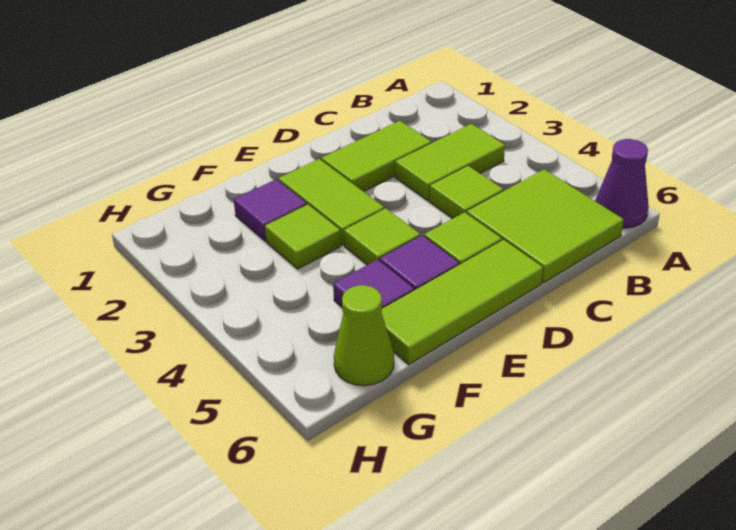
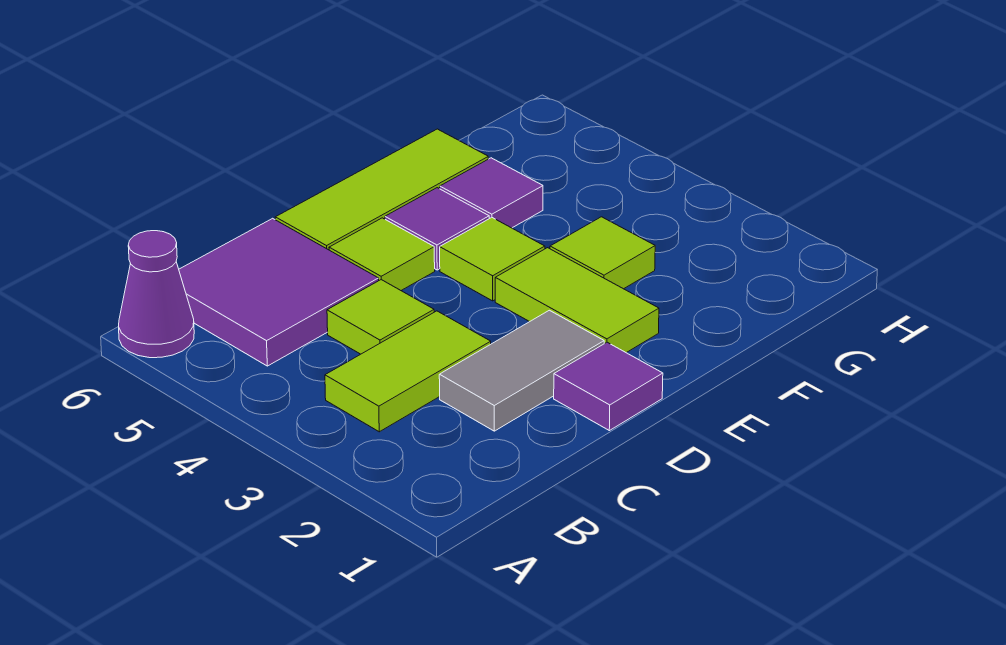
lime tile B5:C6 level 1 -> purple tile B5:C6 level 1
lime tile C2:D2 level 1 -> grey tile C2:D2 level 1
purple tile F2 level 1 -> purple tile D1 level 1
lime cone G6 level 1 -> none

